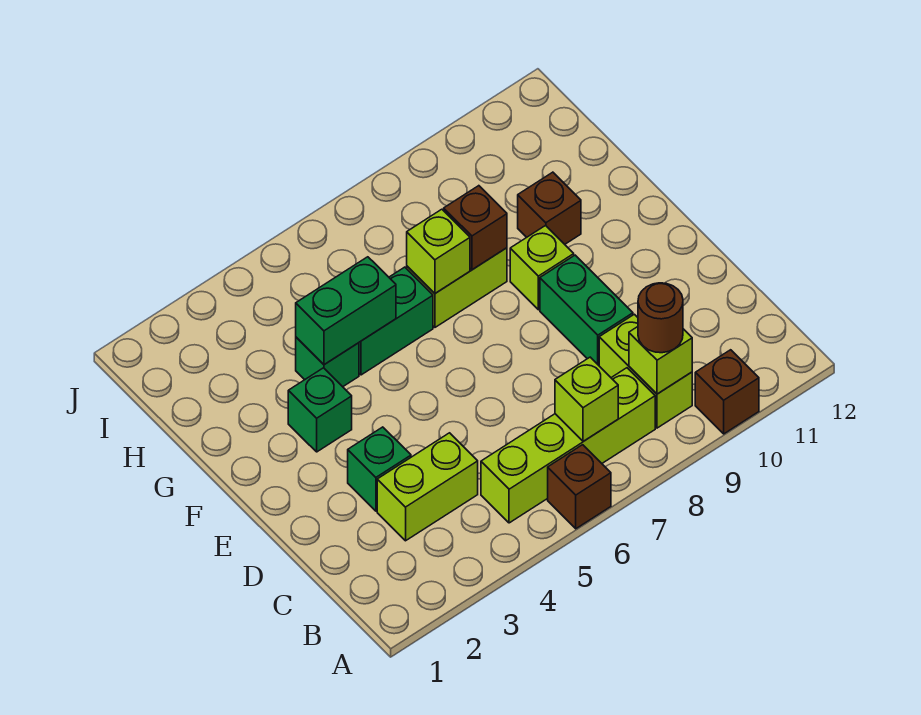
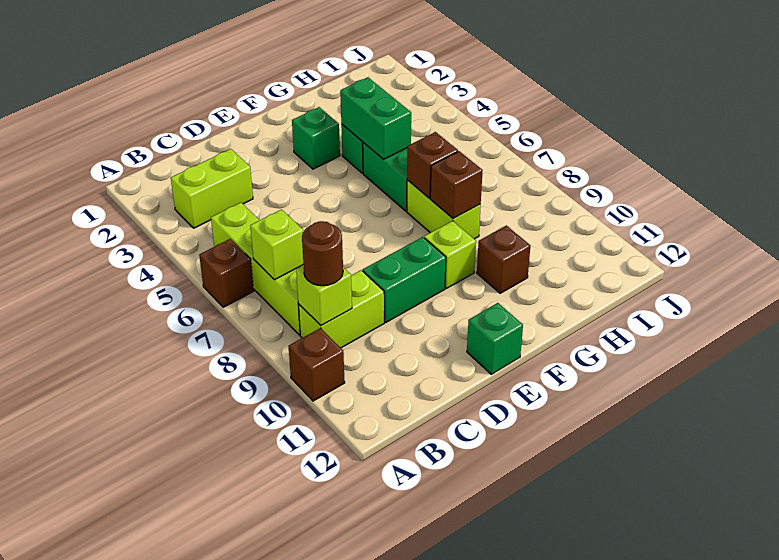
lime brick C3:C4 level 1 -> lime brick B3:C3 level 1
green brick D3 level 1 -> green brick E12 level 1
lime brick G7 level 2 -> brown brick G7 level 2

